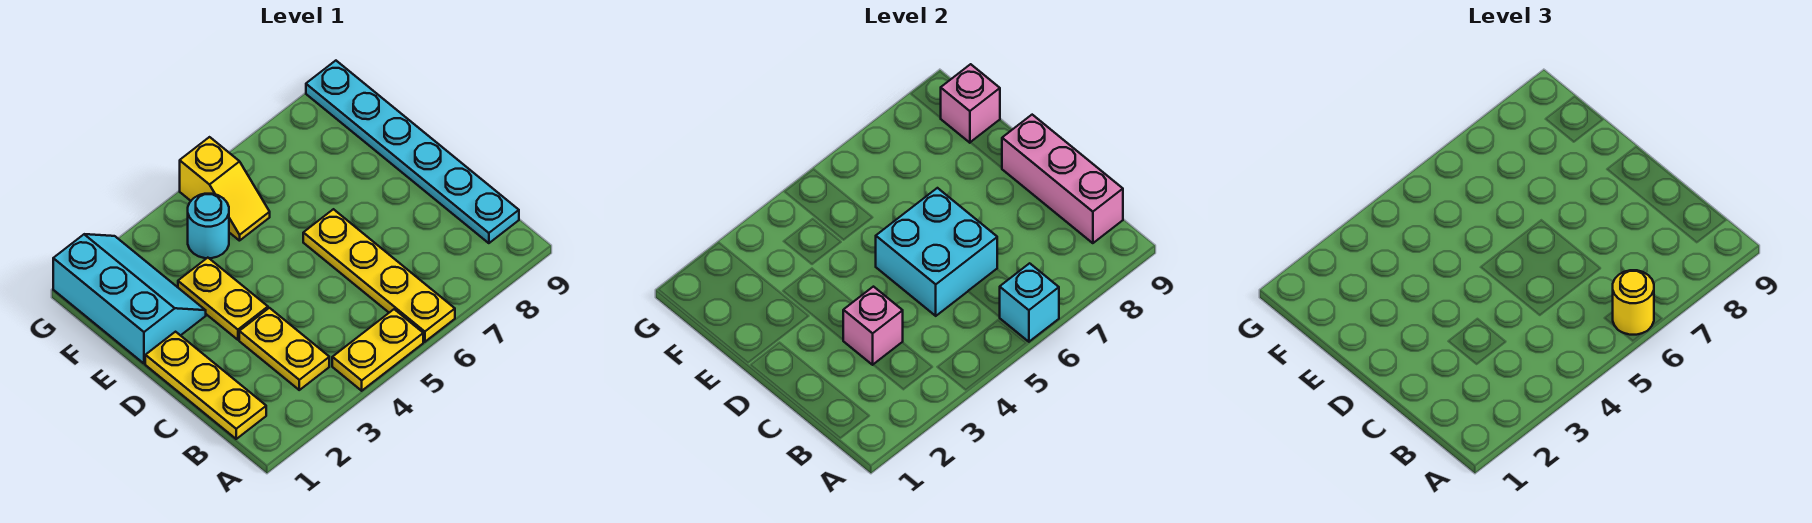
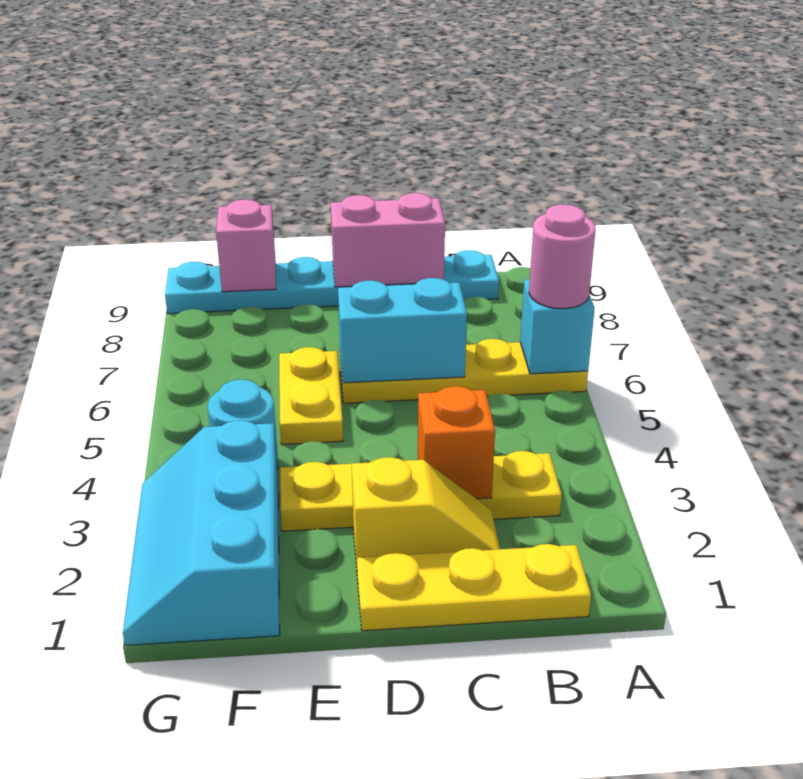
yellow plate A4:A5 level 1 -> yellow plate E5:E6 level 1
yellow round brick A6 level 3 -> pink round brick A6 level 3
pink brick B9:D9 level 2 -> pink brick C9:D9 level 2
pink brick C3 level 2 -> orange brick C3 level 2
cyan brick C5:D6 level 2 -> cyan brick C6:D6 level 2
cyan slope E1:G2 level 1 top 1 -> cyan slope F1:G3 level 1 top F
yellow slope F5:G5 level 1 top G -> yellow slope C2:D2 level 1 top D

